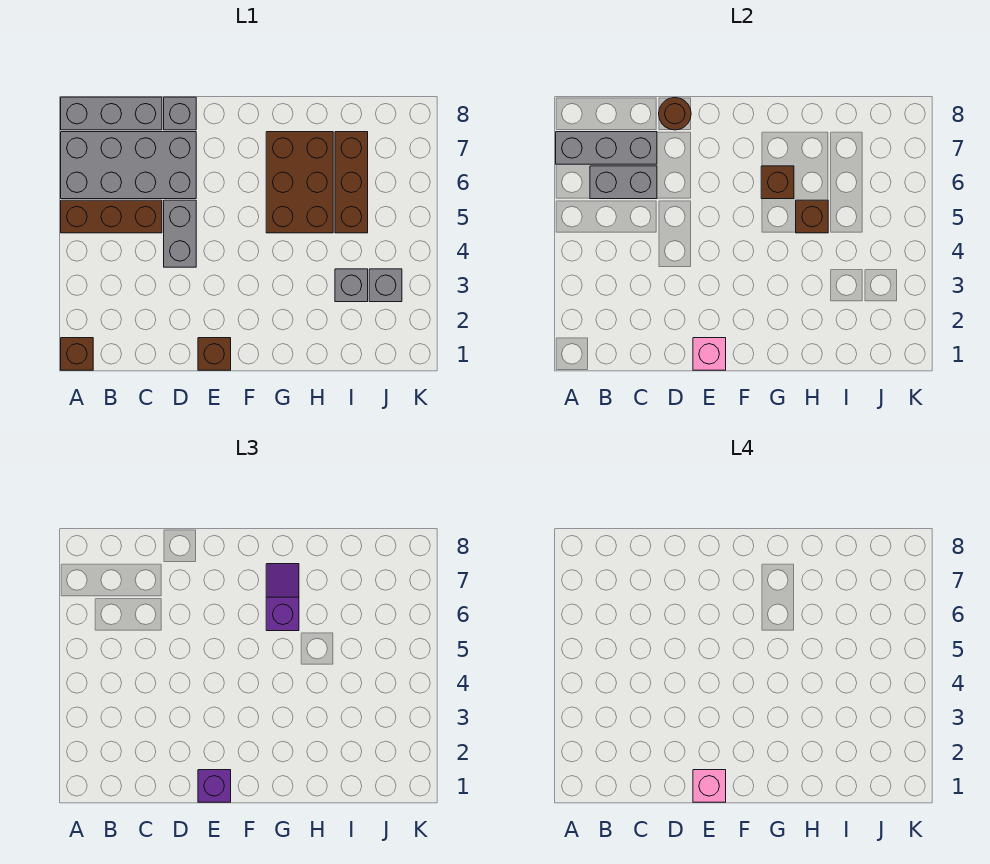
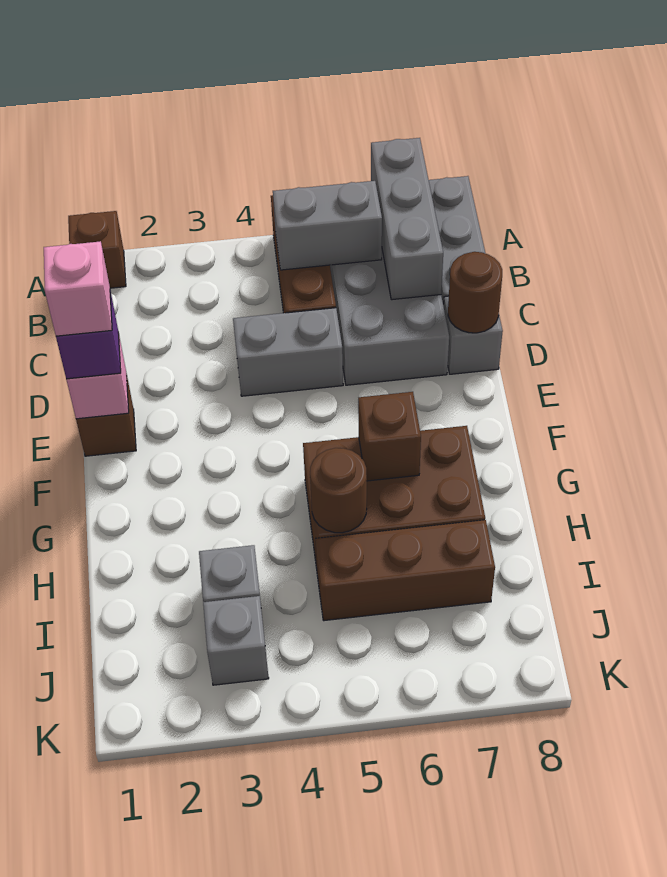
grey brick B6:C6 level 2 -> grey brick B5:B6 level 2
purple slope G6:G7 level 3 top 6 -> none
brown brick H5 level 2 -> brown round brick H5 level 2

